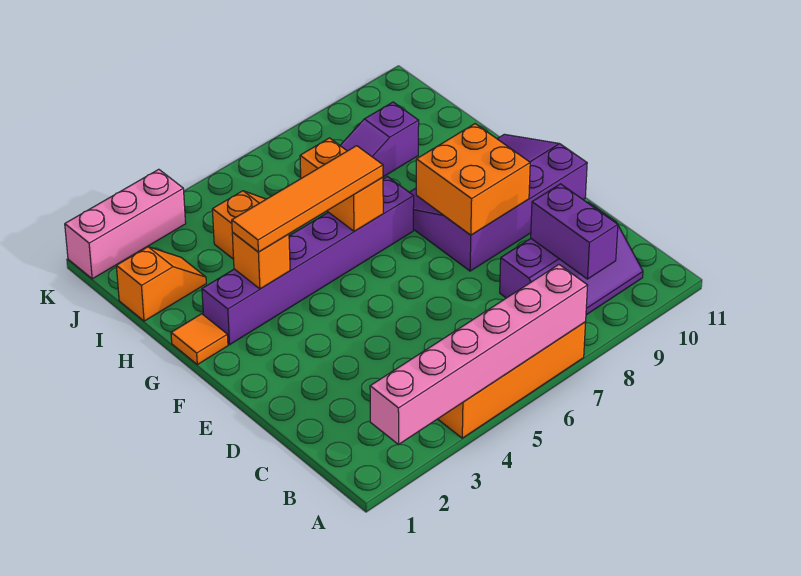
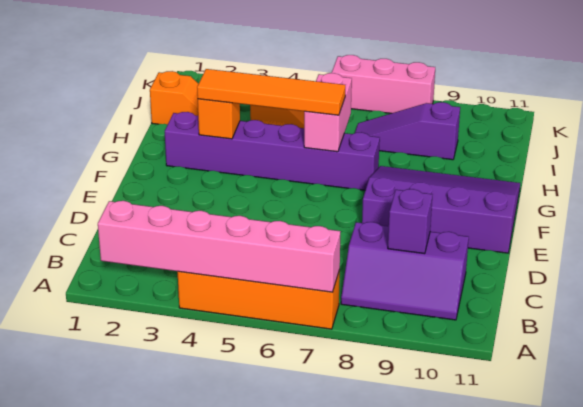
purple brick B9:C9 level 2 -> purple brick C9 level 2
orange brick E8:F9 level 2 -> none
orange tile G1 level 1 -> none
orange brick G6:H6 level 2 -> pink brick G6:H6 level 2
pink brick K1:K3 level 1 -> pink brick K6:K8 level 1

